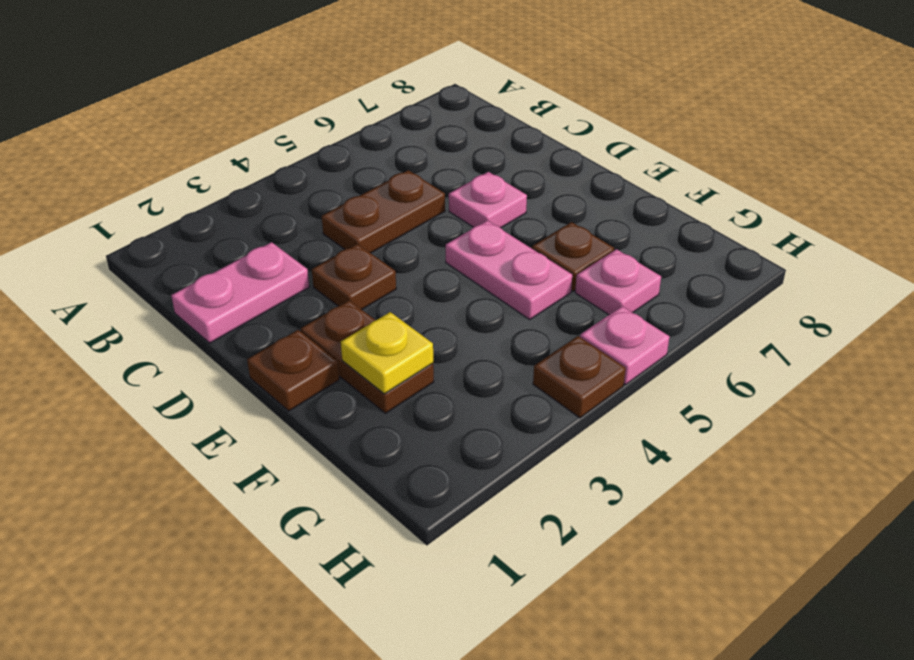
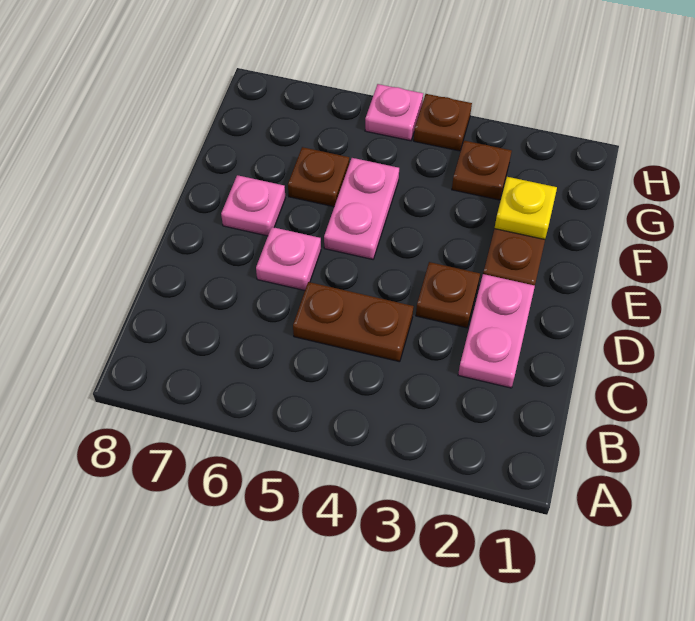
pink plate C1:C2 level 1 -> pink plate C2:D2 level 1
brown plate E1 level 1 -> brown plate G3 level 1
pink plate G6 level 1 -> pink plate E7 level 1

